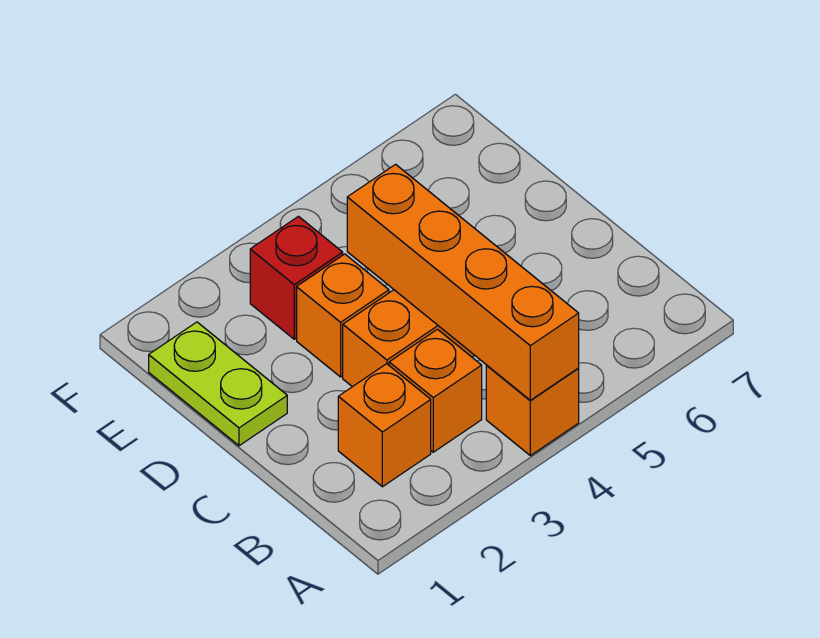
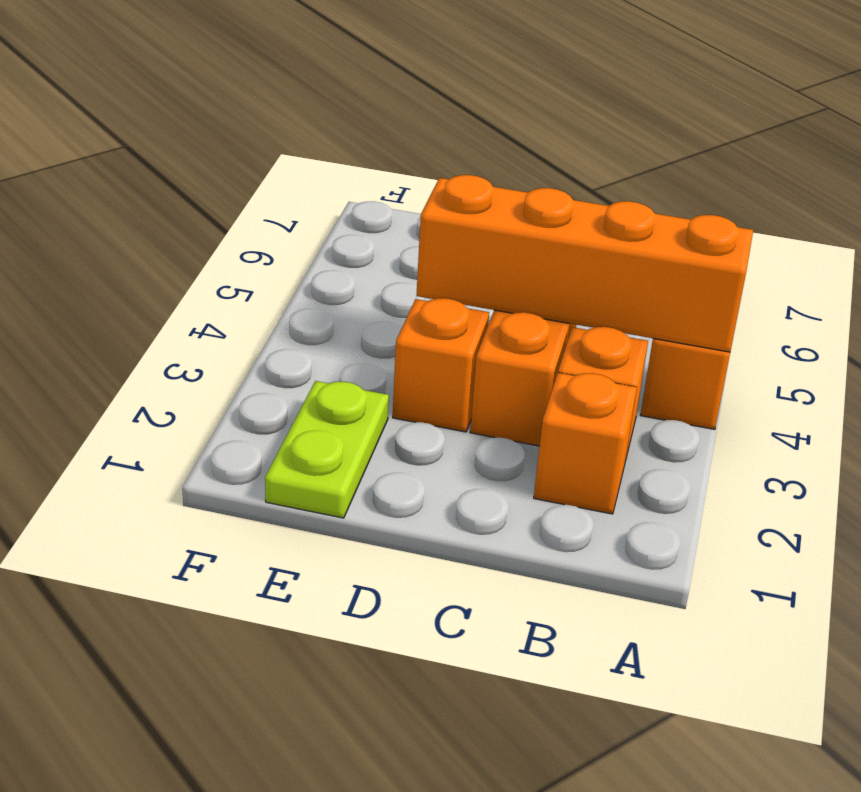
lime plate D1:E1 level 1 -> lime plate E1:E2 level 1
red brick E3 level 1 -> none

